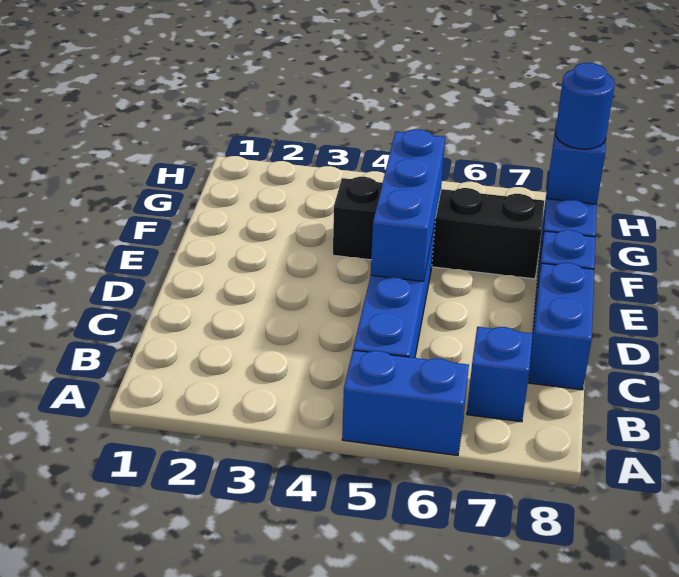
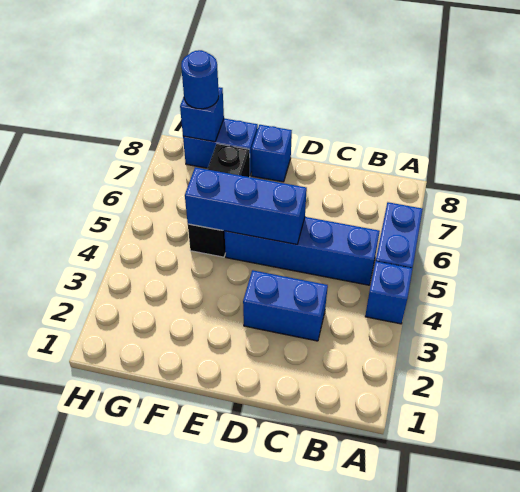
blue brick B7 level 1 -> blue brick A4 level 1
blue brick C8:D8 level 1 -> blue brick C3:D3 level 1
black brick F4:F7 level 1 -> black brick F5:F7 level 1

